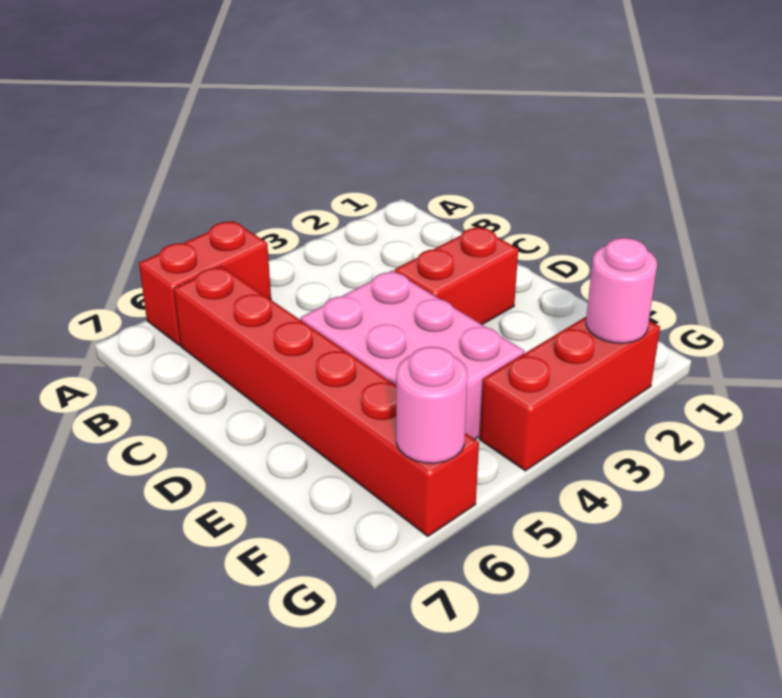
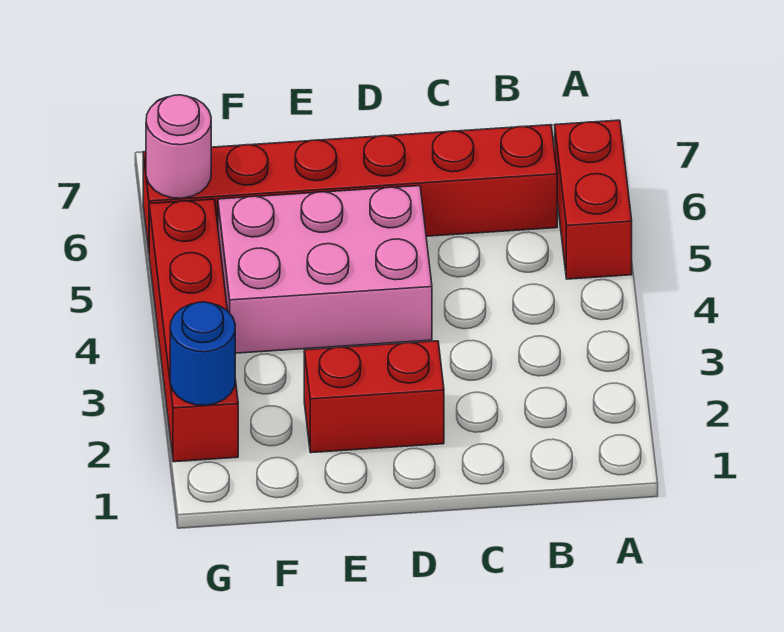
red brick D2:D3 level 1 -> red brick D2:E2 level 1
red brick G2:G4 level 1 -> red brick G2:G5 level 1
pink round brick G2 level 2 -> blue round brick G2 level 2

